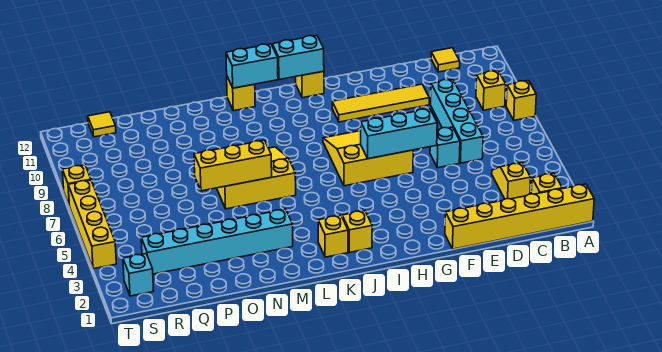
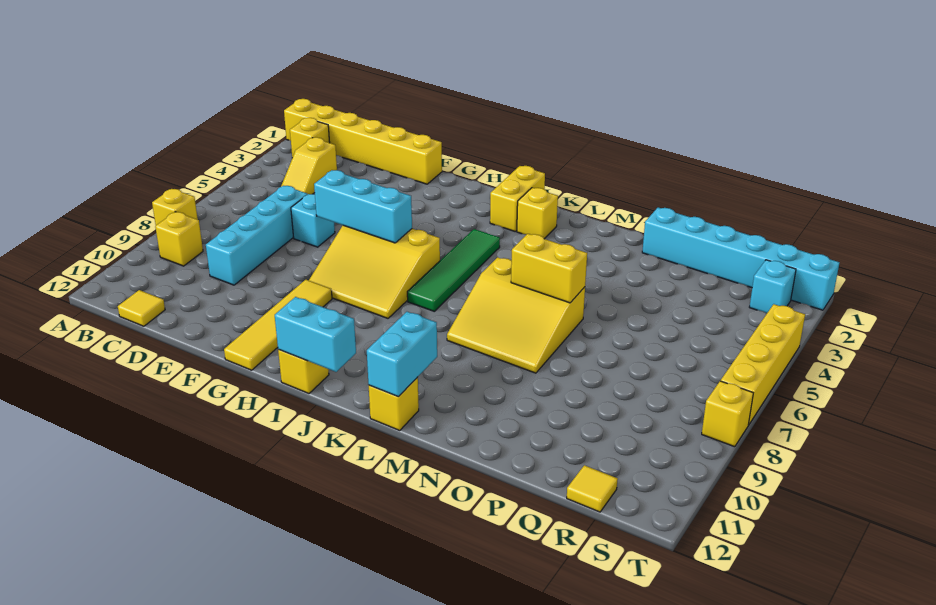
yellow tile E10:H10 level 1 -> yellow tile G9:G12 level 1
yellow brick J2 level 1 -> yellow brick J1:J2 level 1
none -> green tile J4:J7 level 1
cyan brick K12:L12 level 2 -> cyan brick L11:L12 level 2
cyan brick M3:R3 level 1 -> cyan brick O1:T1 level 1
yellow brick M6:O6 level 2 -> yellow brick M6:N6 level 2

